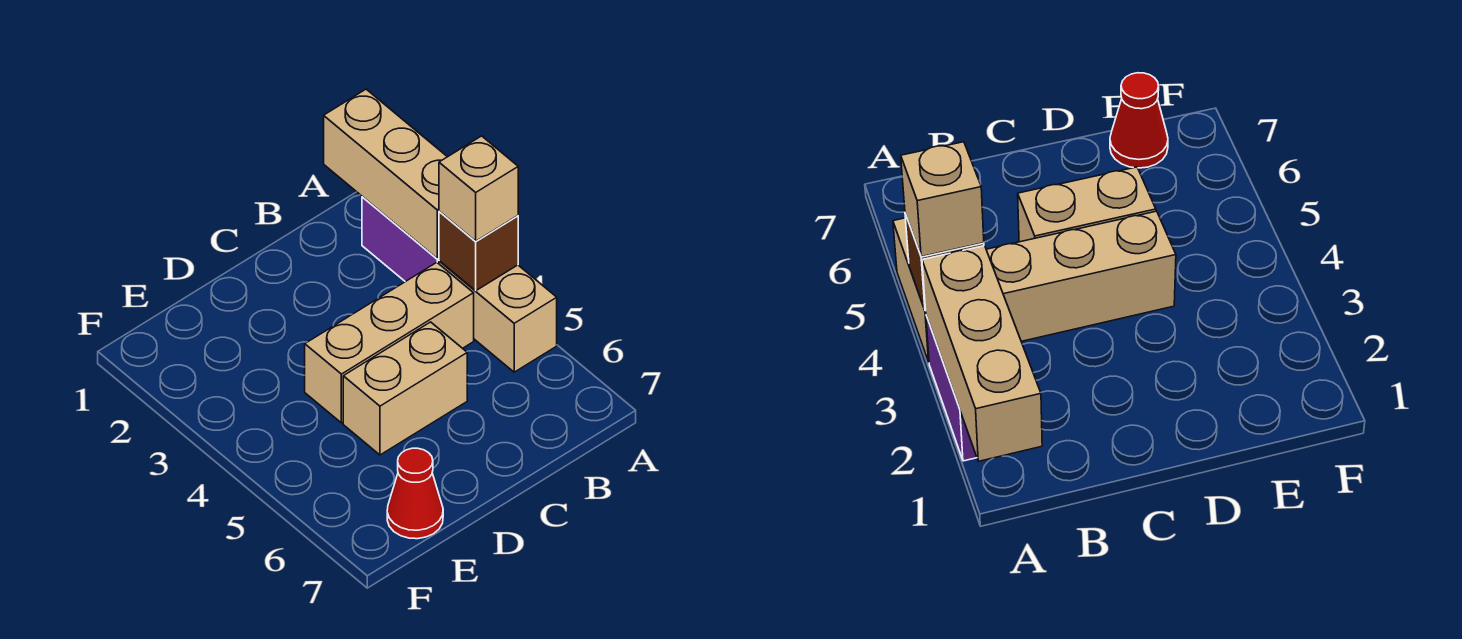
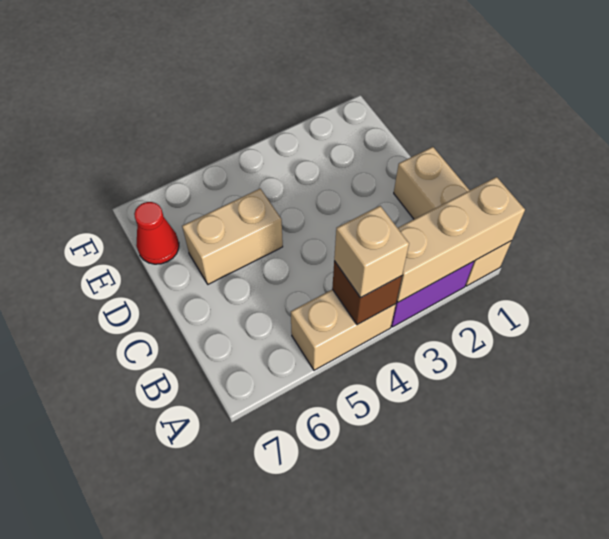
tan brick B4:D4 level 1 -> tan brick A1:C1 level 1
tan brick C5:D5 level 1 -> tan brick D5:D6 level 1

